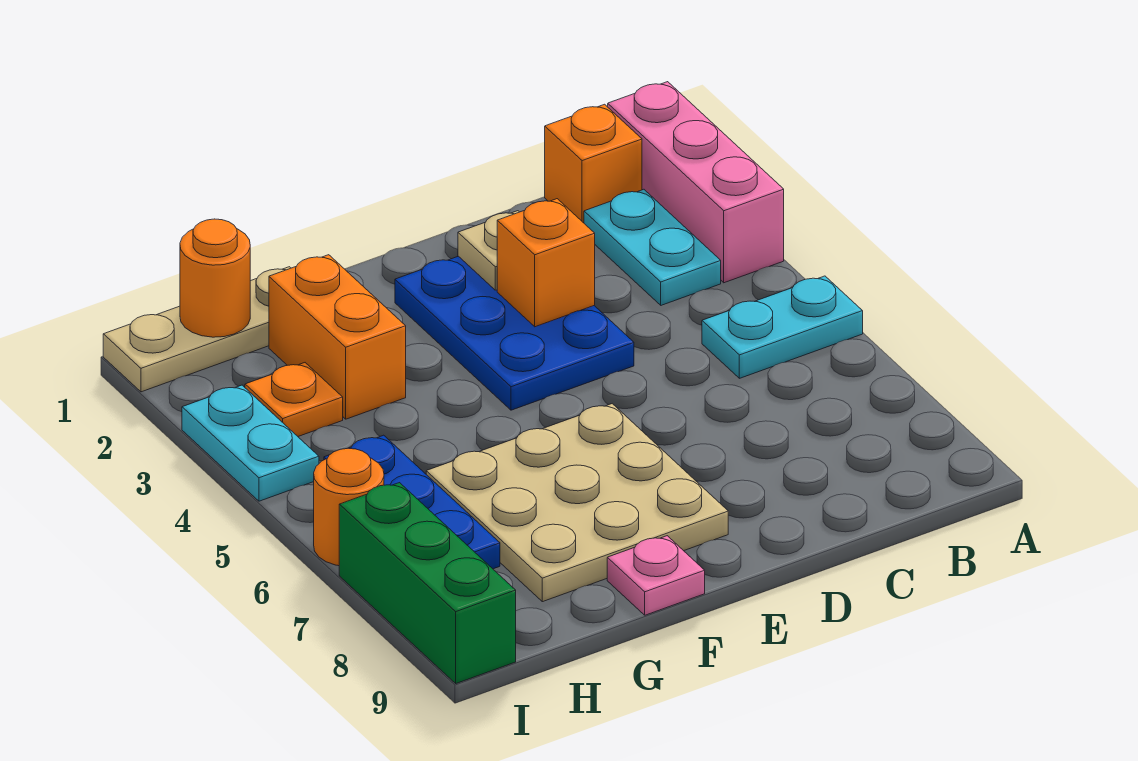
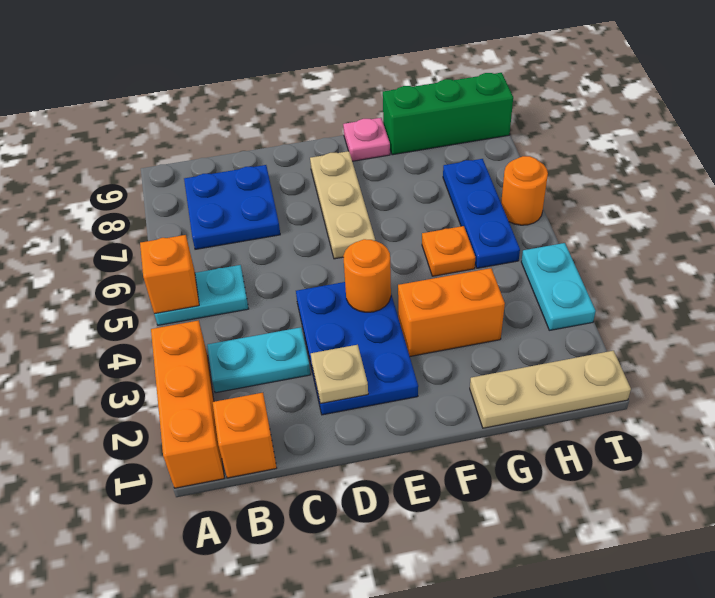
pink brick A1:A3 level 1 -> orange brick A1:A3 level 1
cyan plate B2:B3 level 1 -> cyan plate B3:C3 level 1
none -> blue plate B7:C8 level 1
orange brick D3 level 2 -> orange brick A5 level 2
tan plate E6:G8 level 1 -> tan plate E6:E8 level 1
orange brick G2:G3 level 1 -> orange brick F3:G3 level 1
orange round brick H1 level 2 -> orange round brick E4 level 2
orange plate H3 level 1 -> orange plate G5 level 1
green brick I7:I9 level 1 -> green brick G9:I9 level 1

